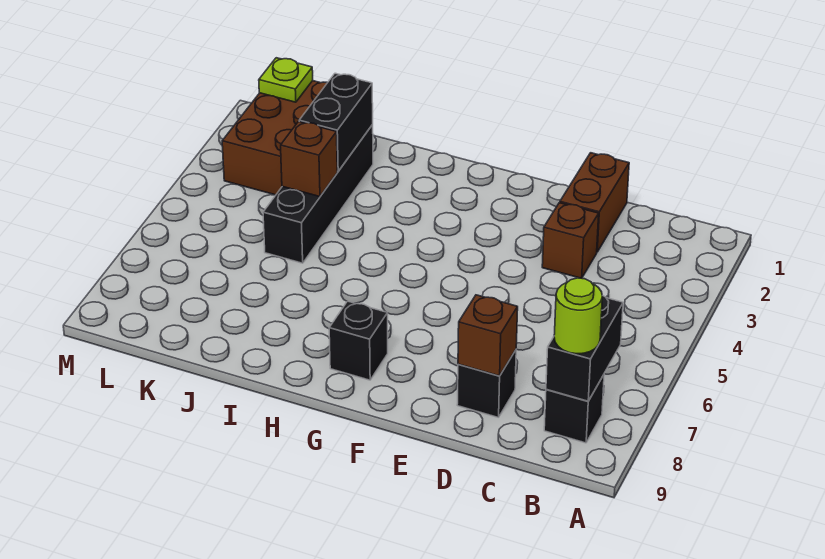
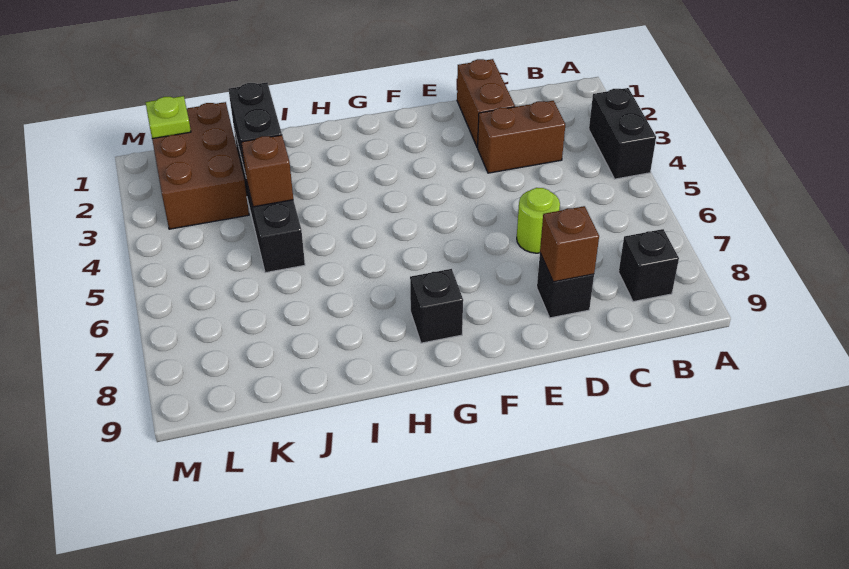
black brick B7:B8 level 2 -> black brick A3:A4 level 1
lime round brick B8 level 3 -> lime round brick D6 level 1
brown brick D3 level 1 -> brown brick C3:D3 level 1

